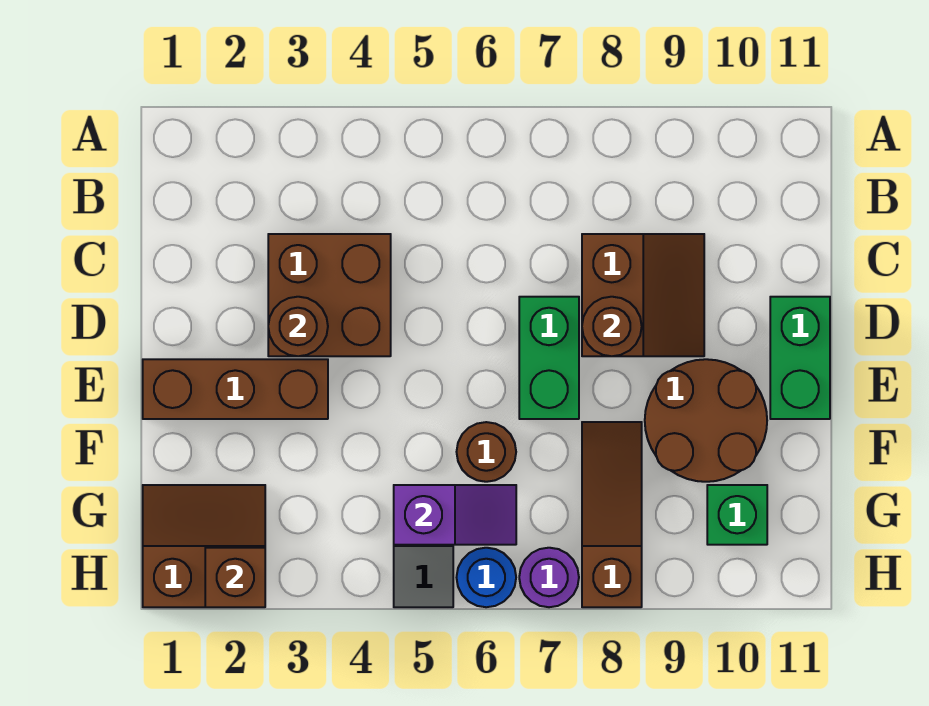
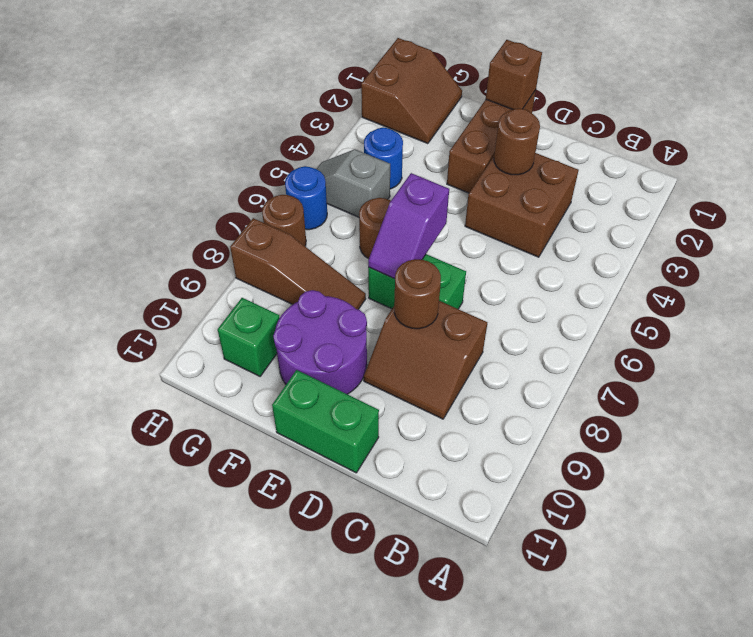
brown round brick E9:F10 level 1 -> purple round brick E9:F10 level 1
none -> blue round brick G4 level 1
purple slope G5:G6 level 2 top 5 -> purple slope E6:E7 level 2 top 6
brown brick H2 level 2 -> brown brick E1 level 2
purple round brick H7 level 1 -> brown round brick H7 level 1

